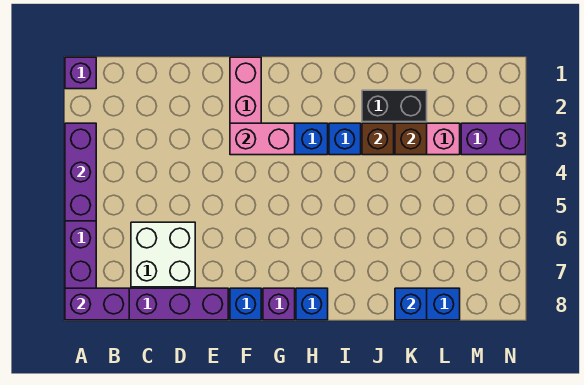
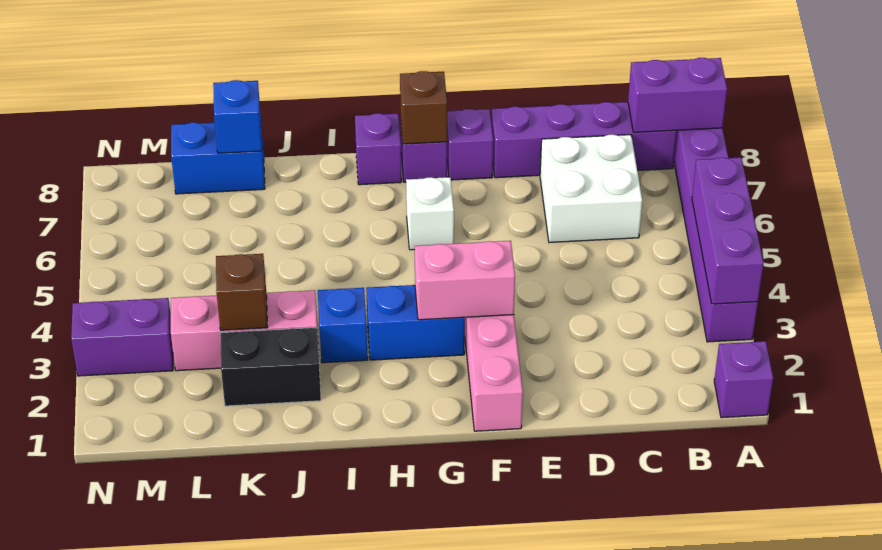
blue brick F8 level 1 -> purple brick F8 level 1
none -> white brick G6 level 1
blue brick H8 level 1 -> purple brick H8 level 1
brown brick J3 level 2 -> brown brick G8 level 2

